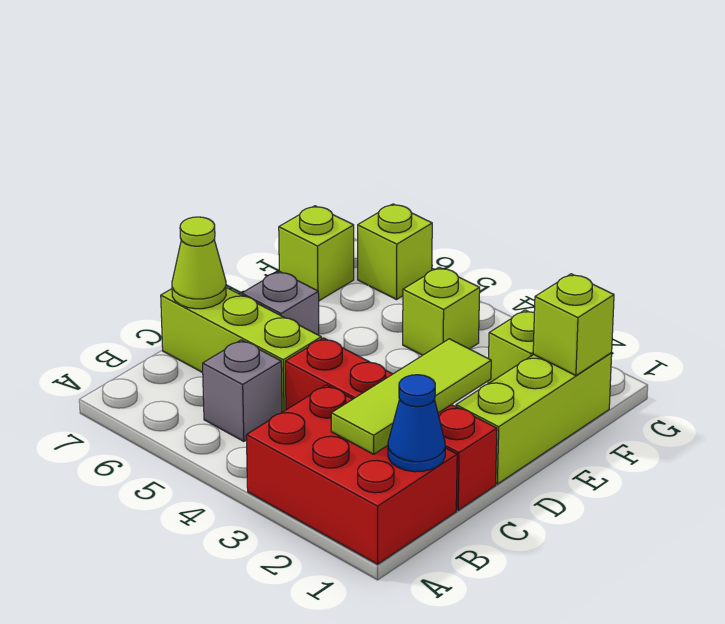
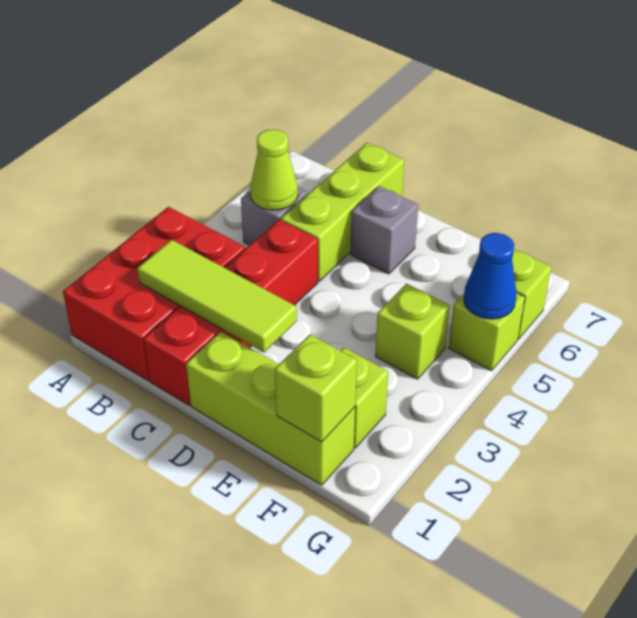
blue cone B1 level 2 -> blue cone G5 level 2
lime cone C7 level 2 -> lime cone B5 level 2
lime brick F7 level 1 -> lime brick G5 level 1

